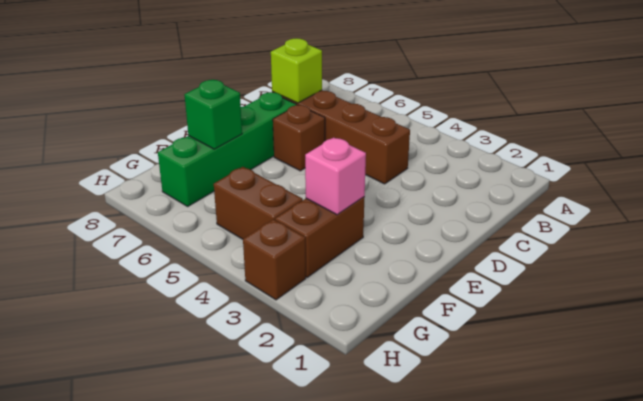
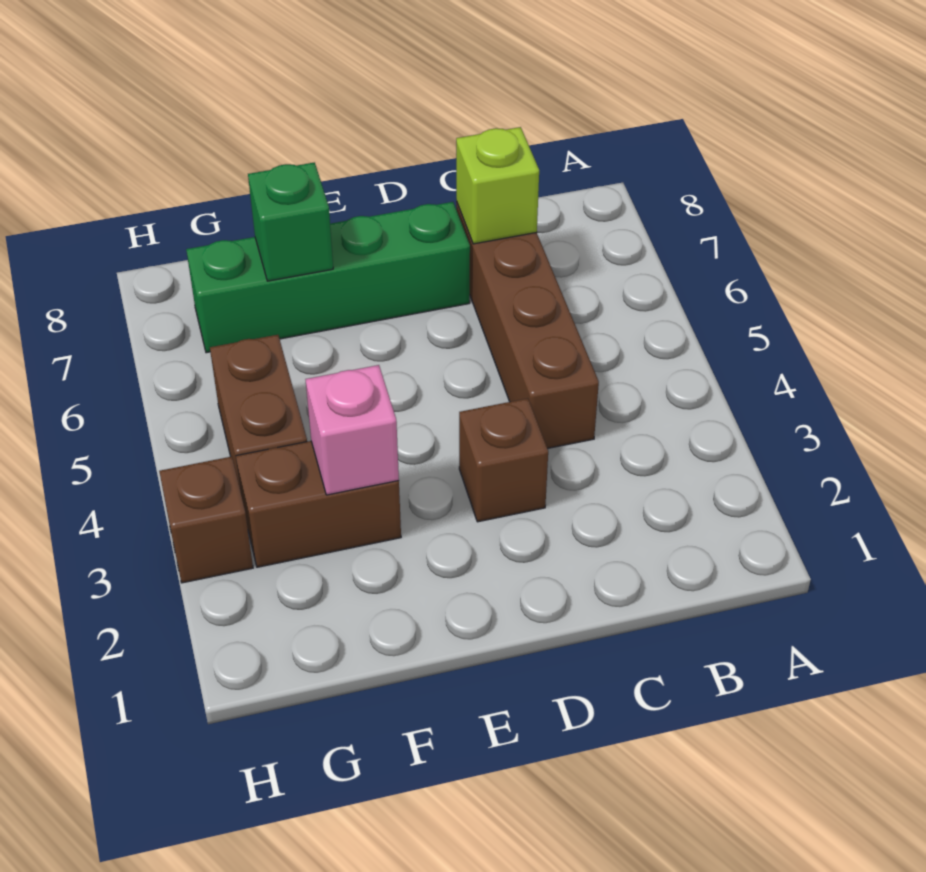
brown brick D6 level 1 -> brown brick D3 level 1

